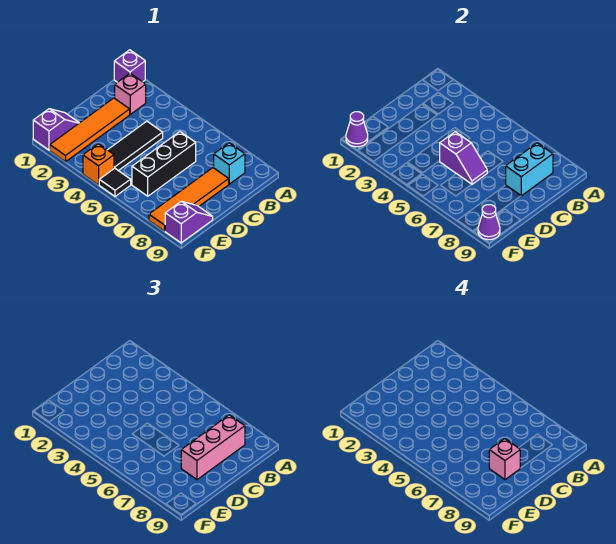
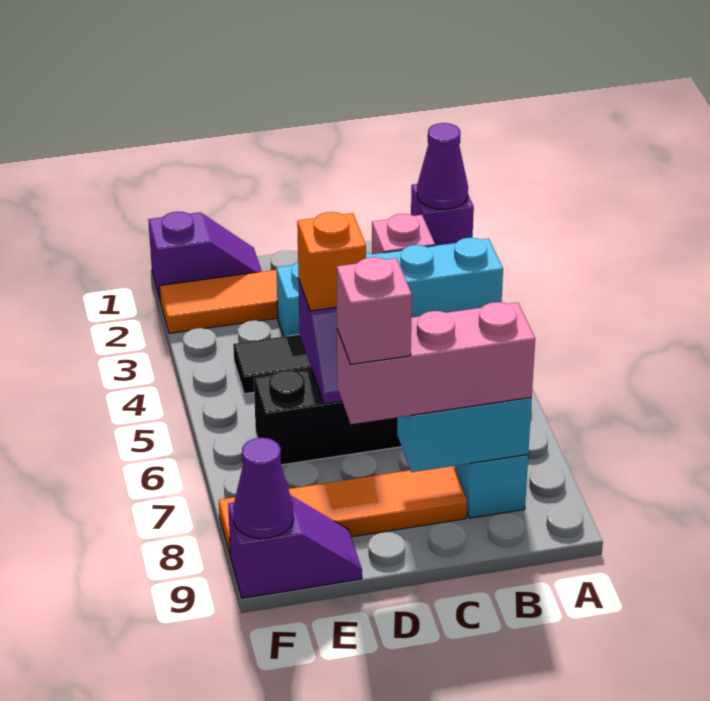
none -> cyan brick A3:D3 level 1
purple cone F1 level 2 -> purple cone A1 level 2
orange brick F4 level 1 -> orange brick D5 level 3
black tile F5 level 1 -> none

